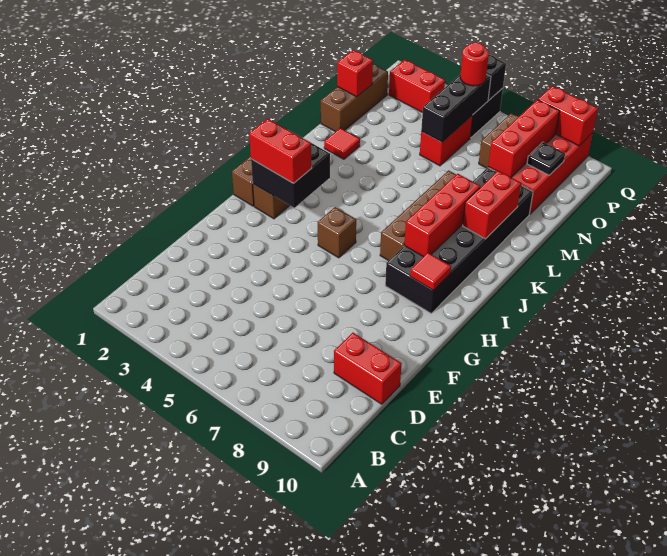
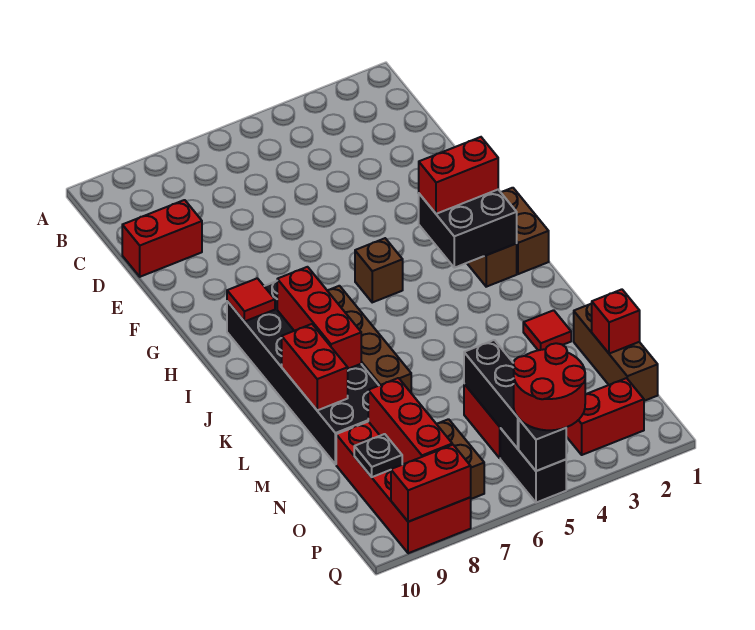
red round brick P5 level 3 -> red round brick P4:Q5 level 3

